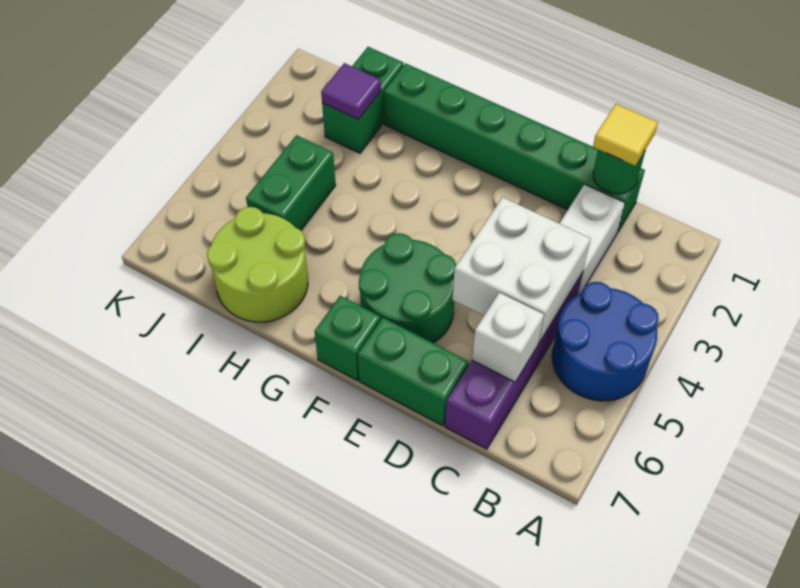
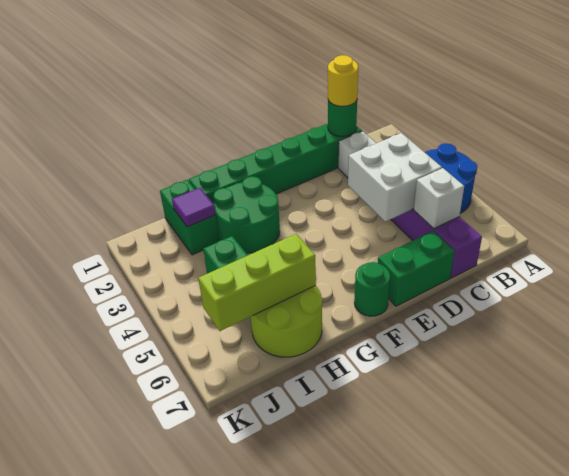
yellow tile C1 level 3 -> yellow round brick C1 level 3
green round brick E5:F6 level 1 -> green round brick G2:H3 level 1
green brick F7 level 1 -> green round brick F7 level 1
none -> lime brick H6:J6 level 2

